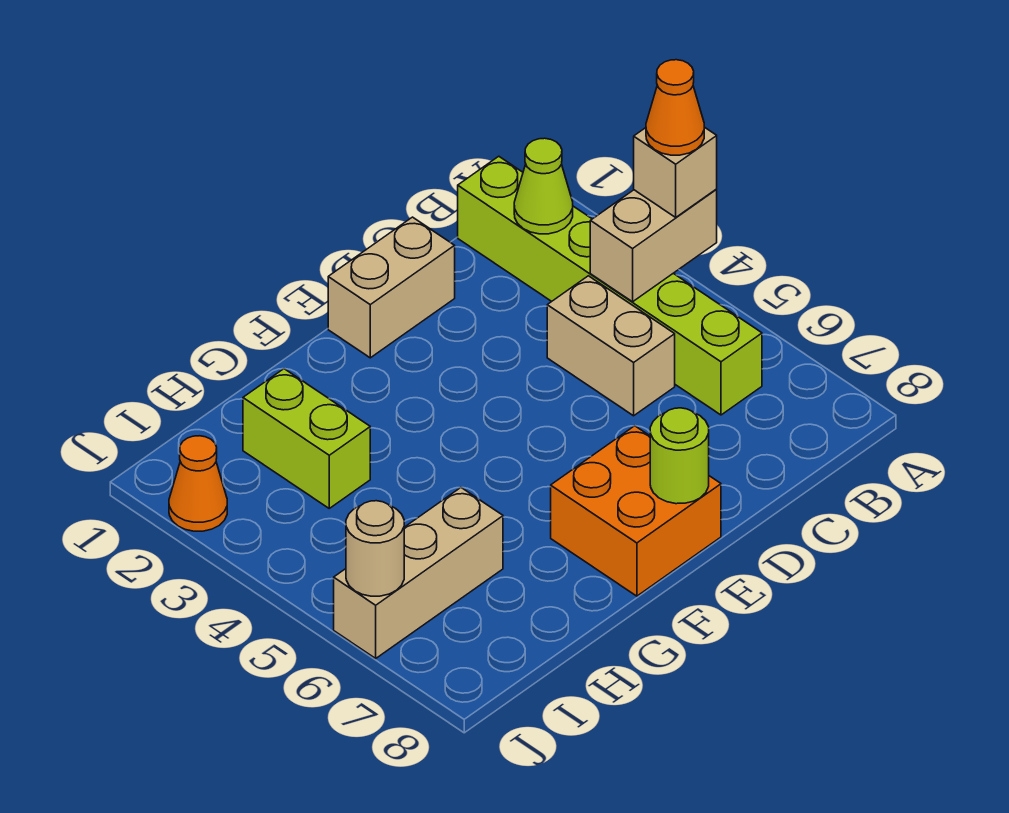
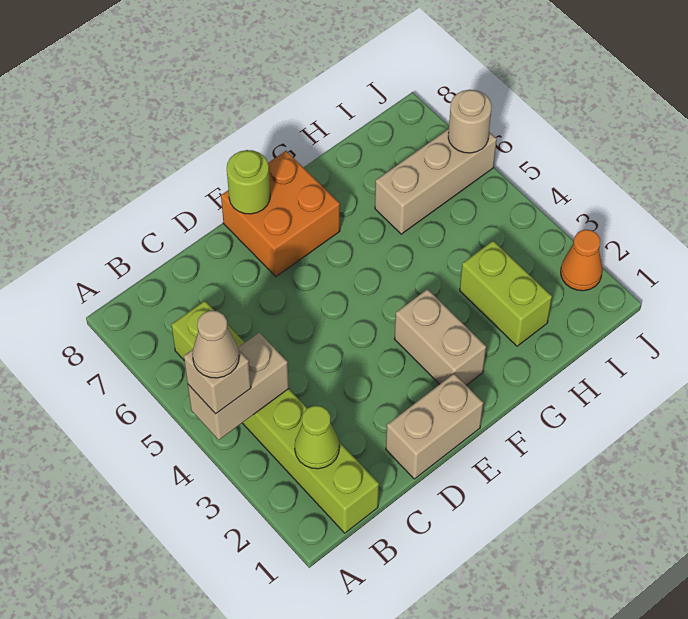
orange cone A4 level 4 -> tan cone A4 level 4
tan brick C4:C5 level 1 -> tan brick F2:F3 level 1

